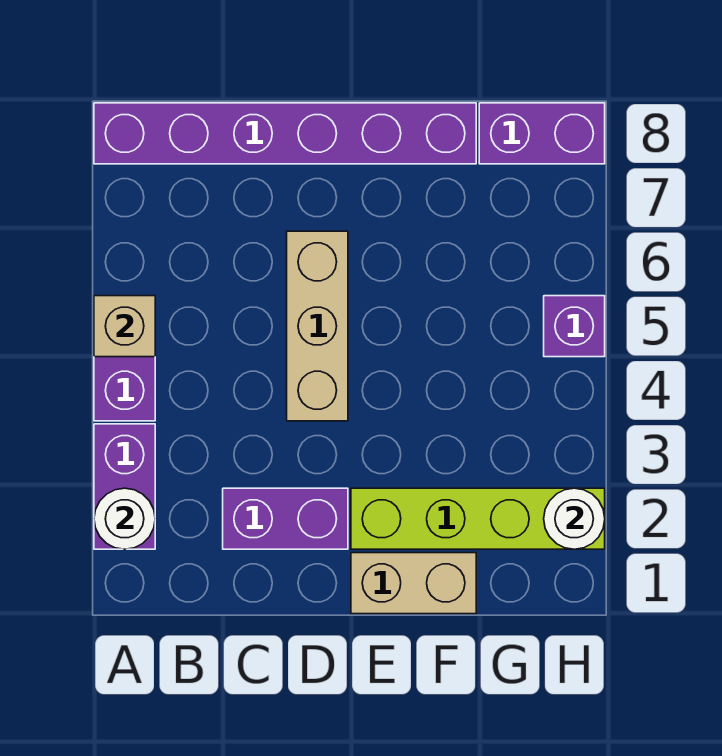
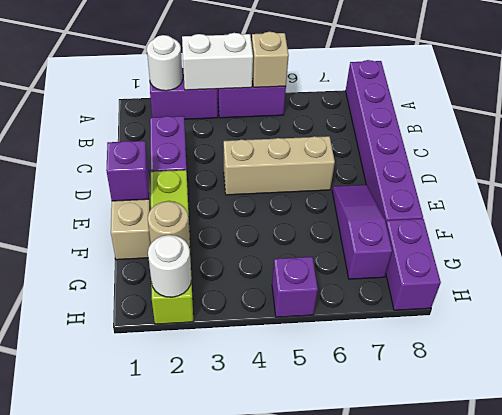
none -> white brick A3:A4 level 2
none -> purple brick E1 level 2
none -> purple slope E7:G7 level 1 top G
none -> tan round brick G2 level 2

